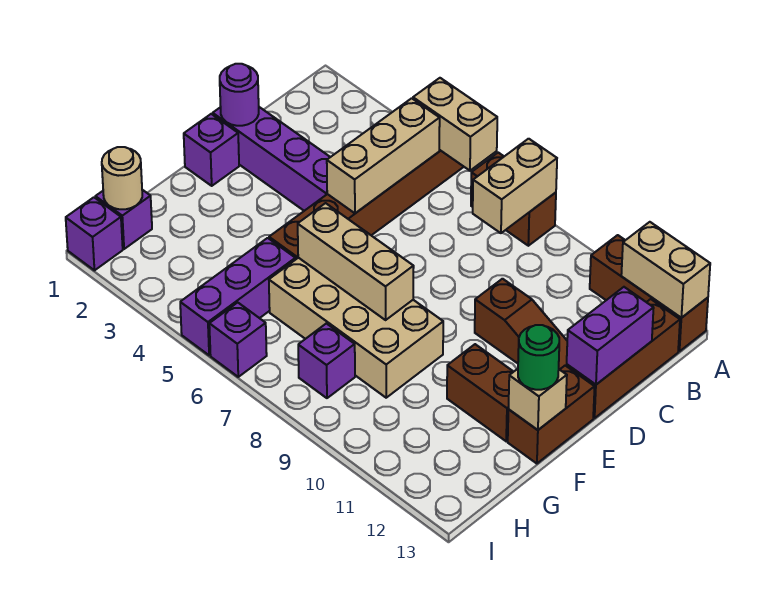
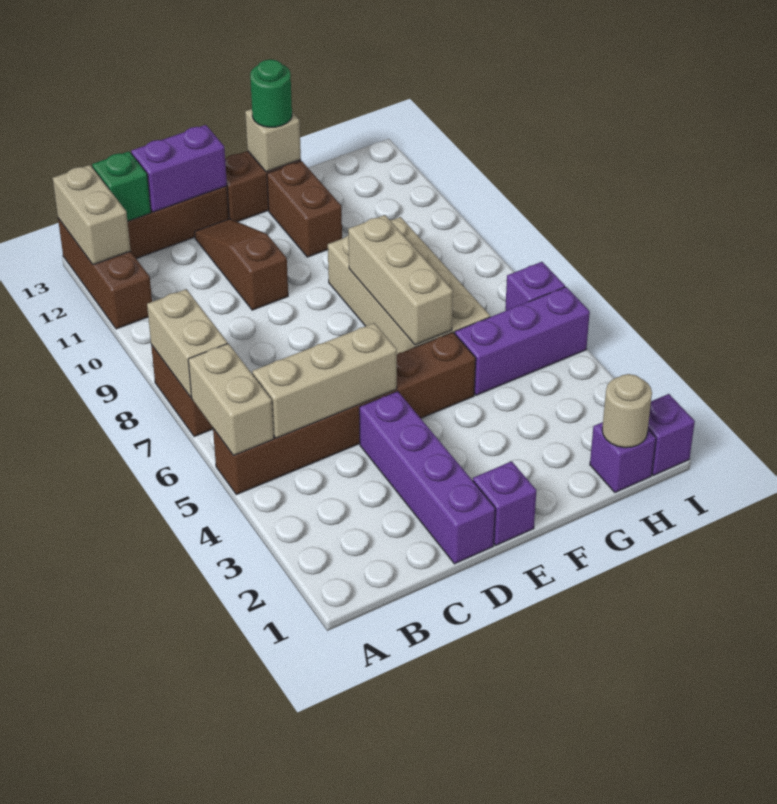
tan brick A8:B8 level 2 -> tan brick A7:A8 level 2
none -> green brick B13 level 2
purple round brick D1 level 2 -> none
purple brick H8 level 1 -> none

